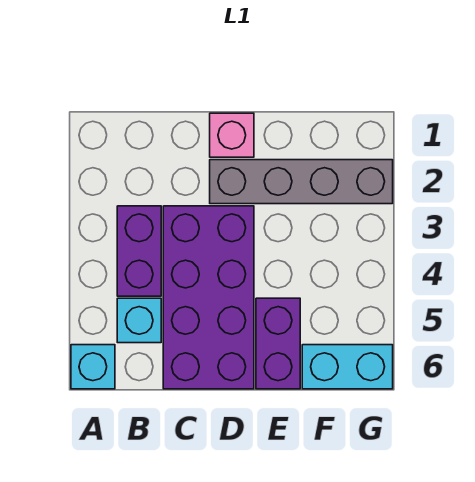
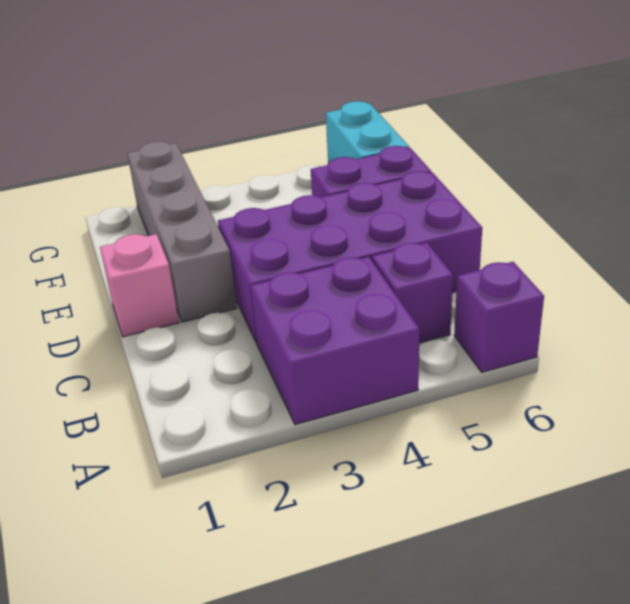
cyan brick A6 level 1 -> purple brick A6 level 1
purple brick B3:B4 level 1 -> purple brick A3:B4 level 1
cyan brick B5 level 1 -> purple brick B5 level 1

